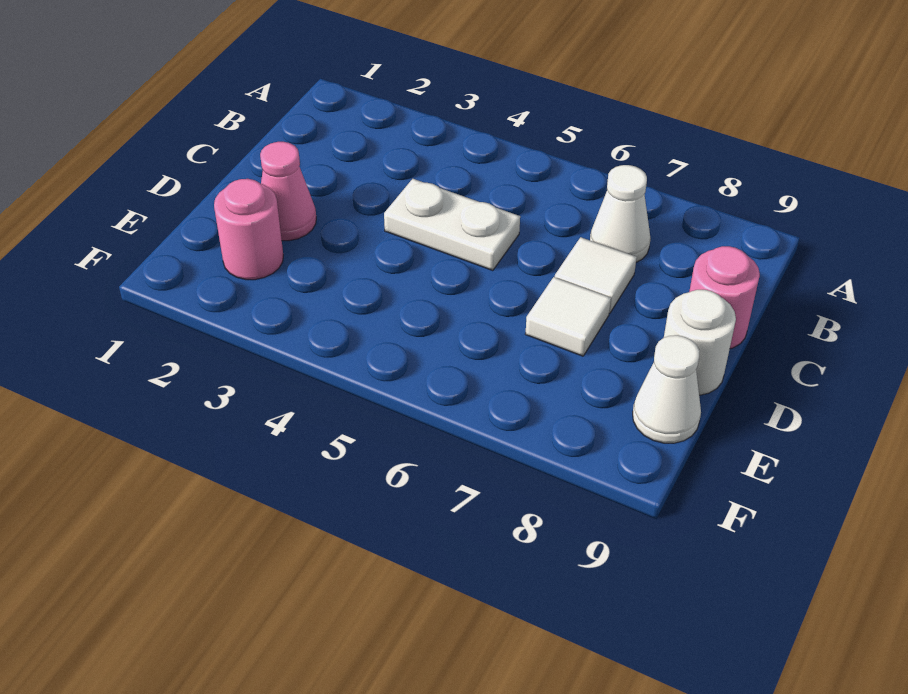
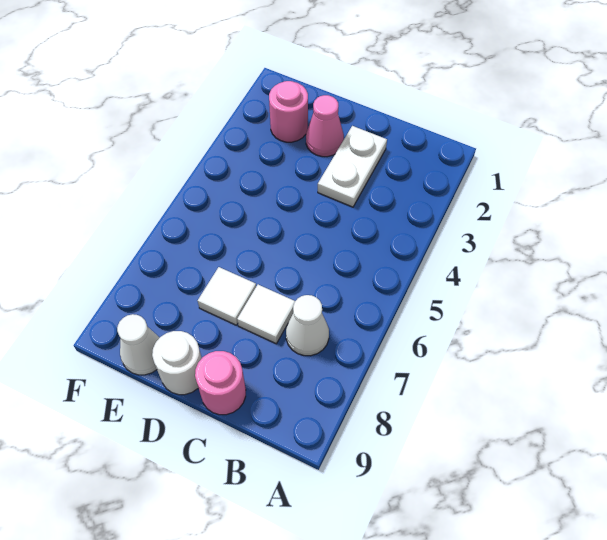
white plate C4:C5 level 1 -> white plate C2:C3 level 1

